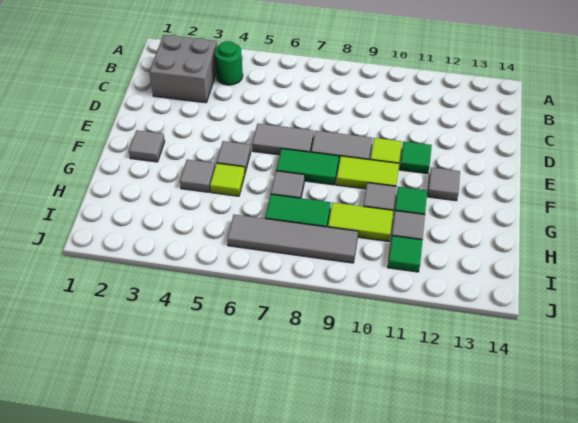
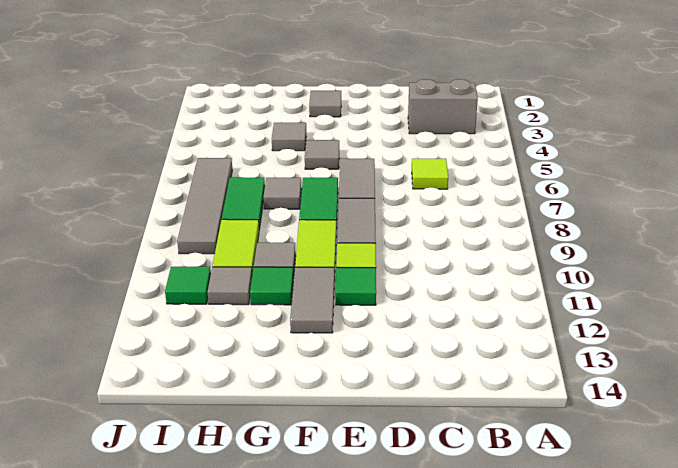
grey brick B2:C3 level 1 -> grey brick B3:C3 level 1
green round brick B4 level 1 -> none
grey tile F12 level 1 -> grey tile F11:F12 level 1
lime tile G5 level 1 -> lime tile C6 level 1

